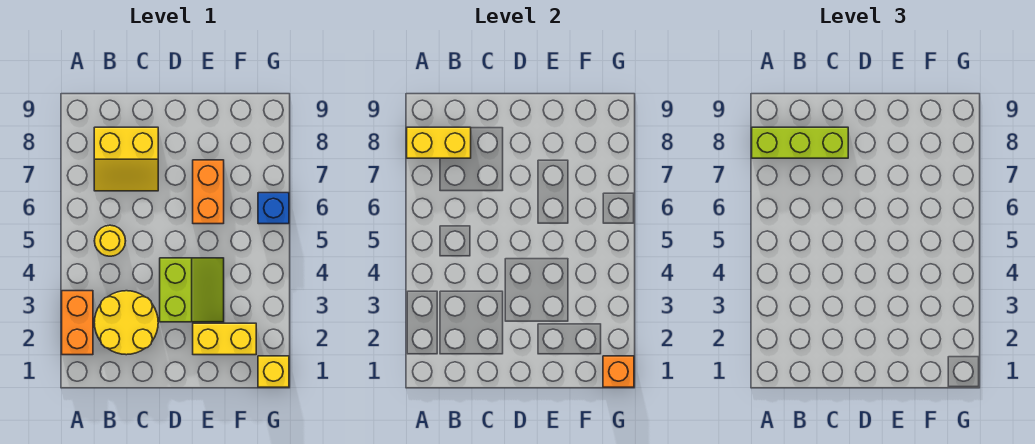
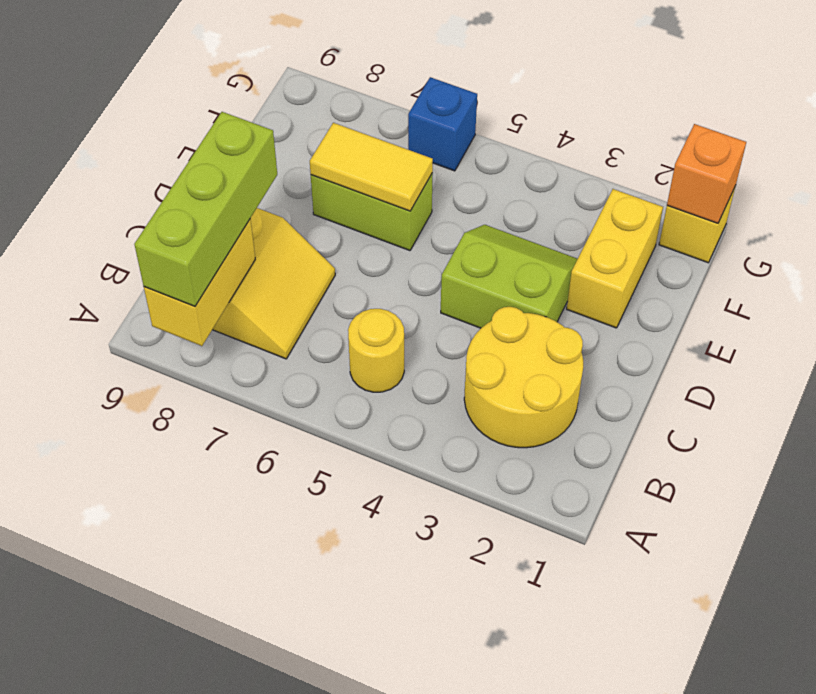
orange brick A2:A3 level 1 -> none
orange brick E6:E7 level 1 -> lime brick E6:E7 level 1
none -> yellow tile E6:E7 level 2

